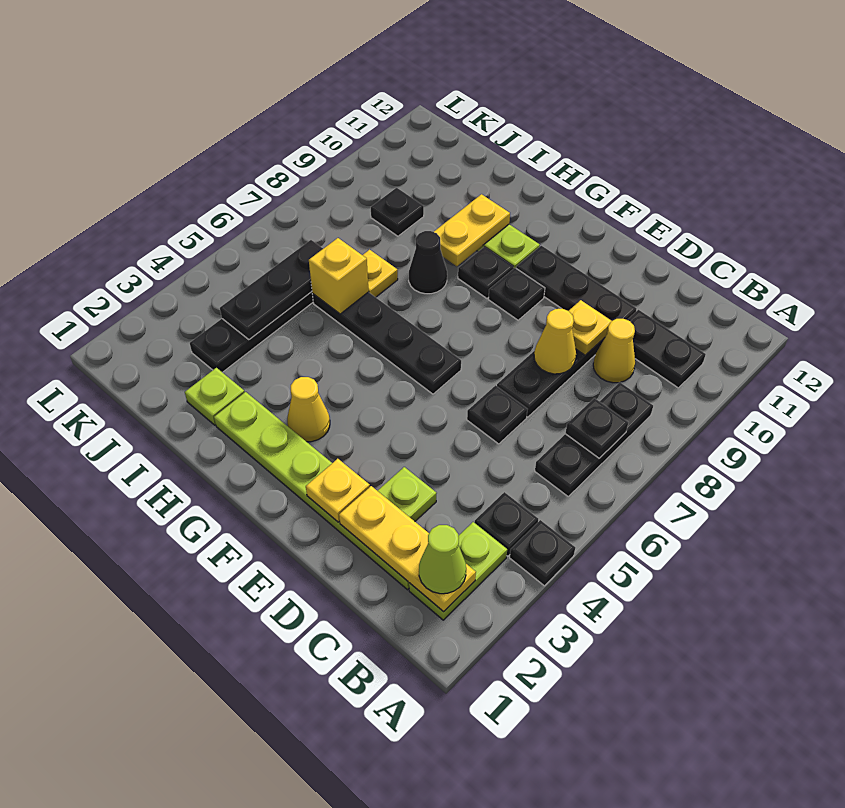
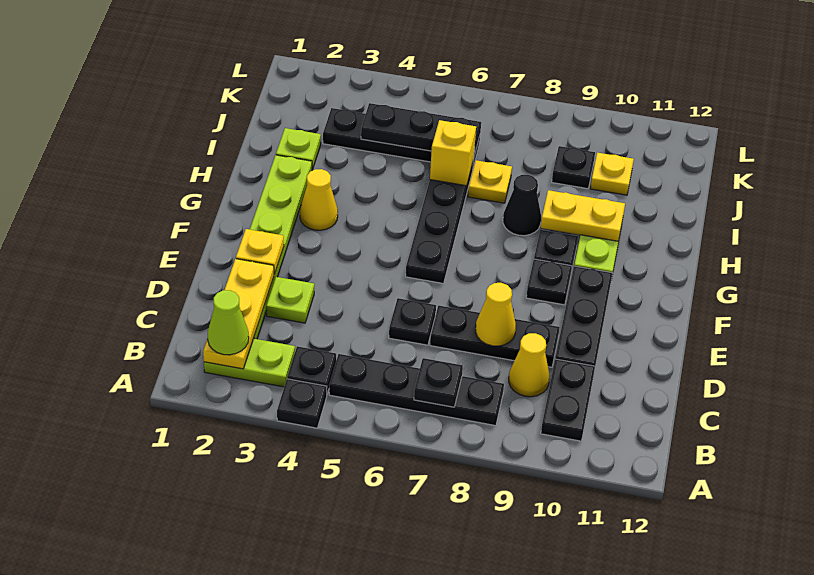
black plate B6:B8 level 1 -> black plate B5:B8 level 1
yellow plate D9 level 2 -> yellow plate J10 level 1

